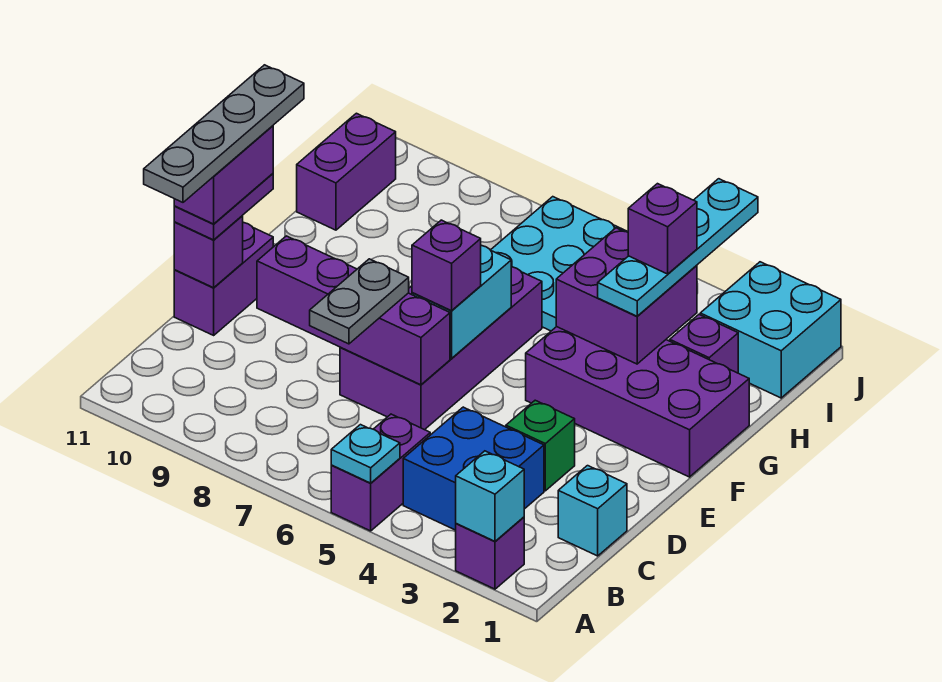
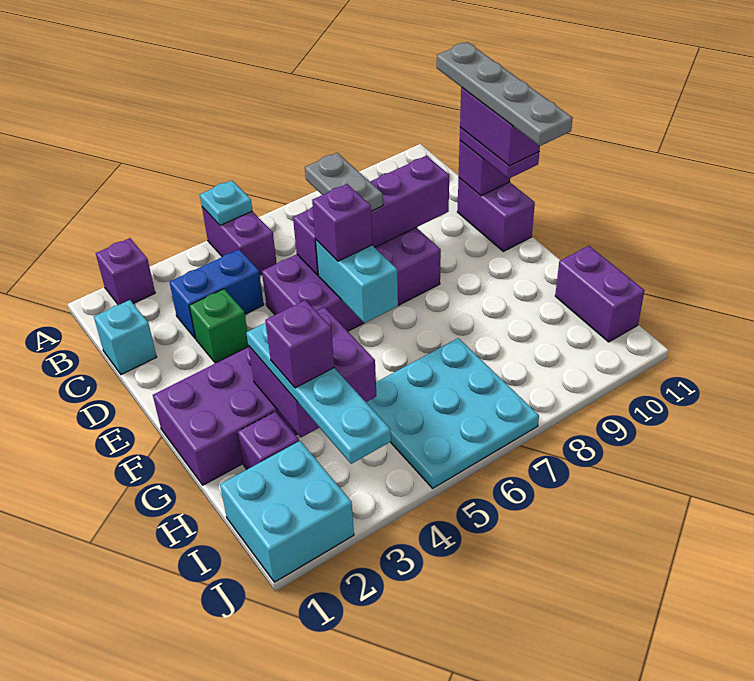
cyan brick A2 level 2 -> none
blue brick B3:C4 level 1 -> blue brick C3:C4 level 1
purple brick D6:G7 level 1 -> purple brick D5:E8 level 1

